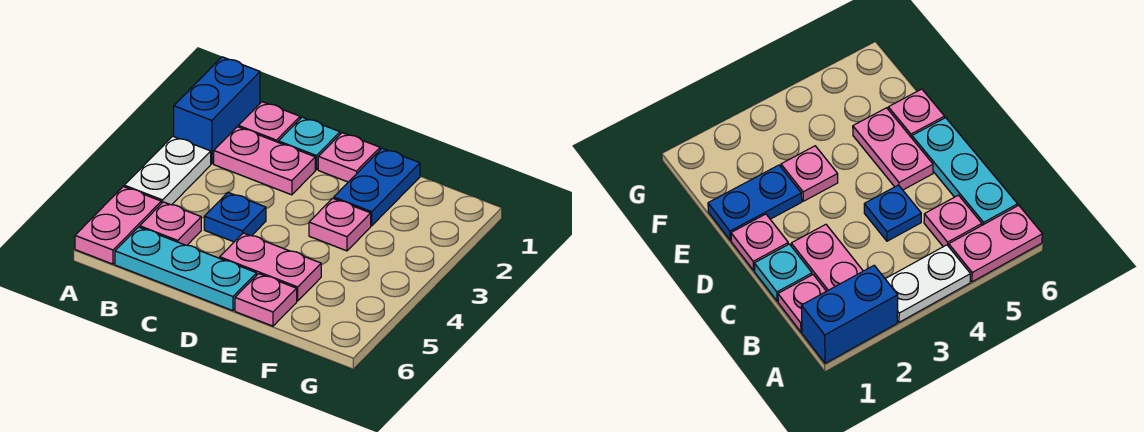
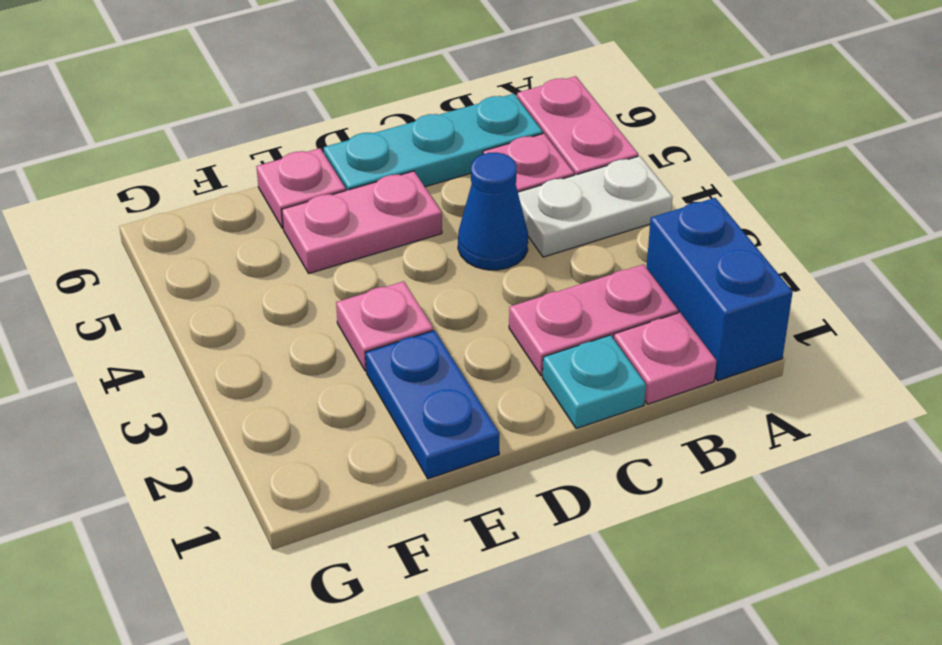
white plate A3:A4 level 1 -> white plate A4:B4 level 1
blue plate C4 level 1 -> blue cone C4 level 1
pink plate D1 level 1 -> none

